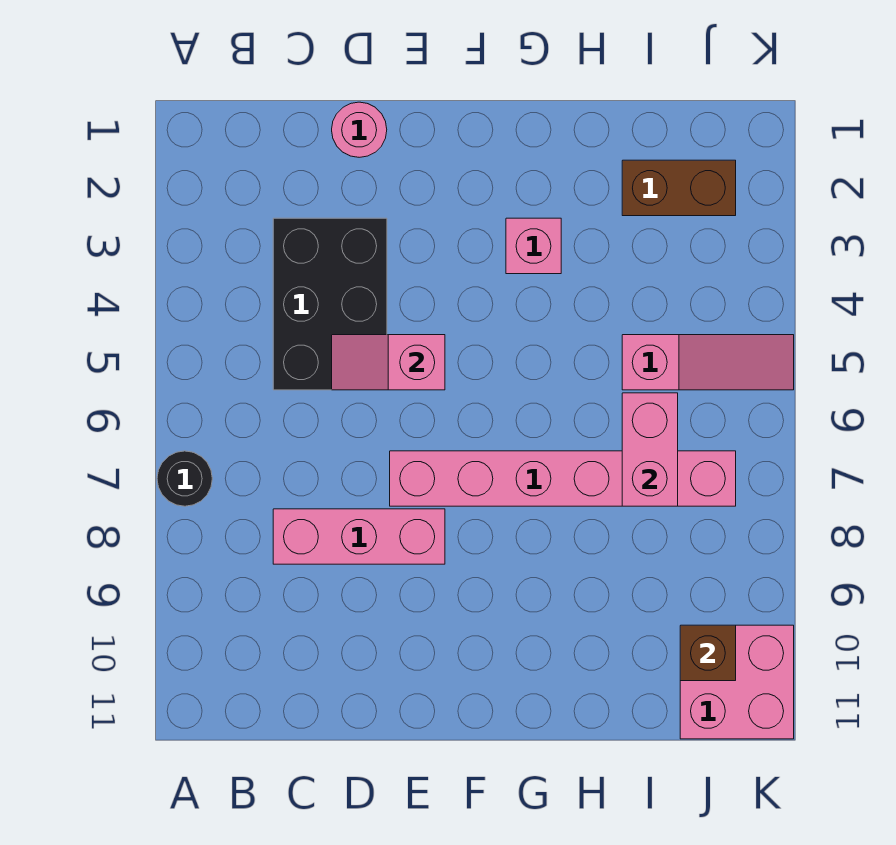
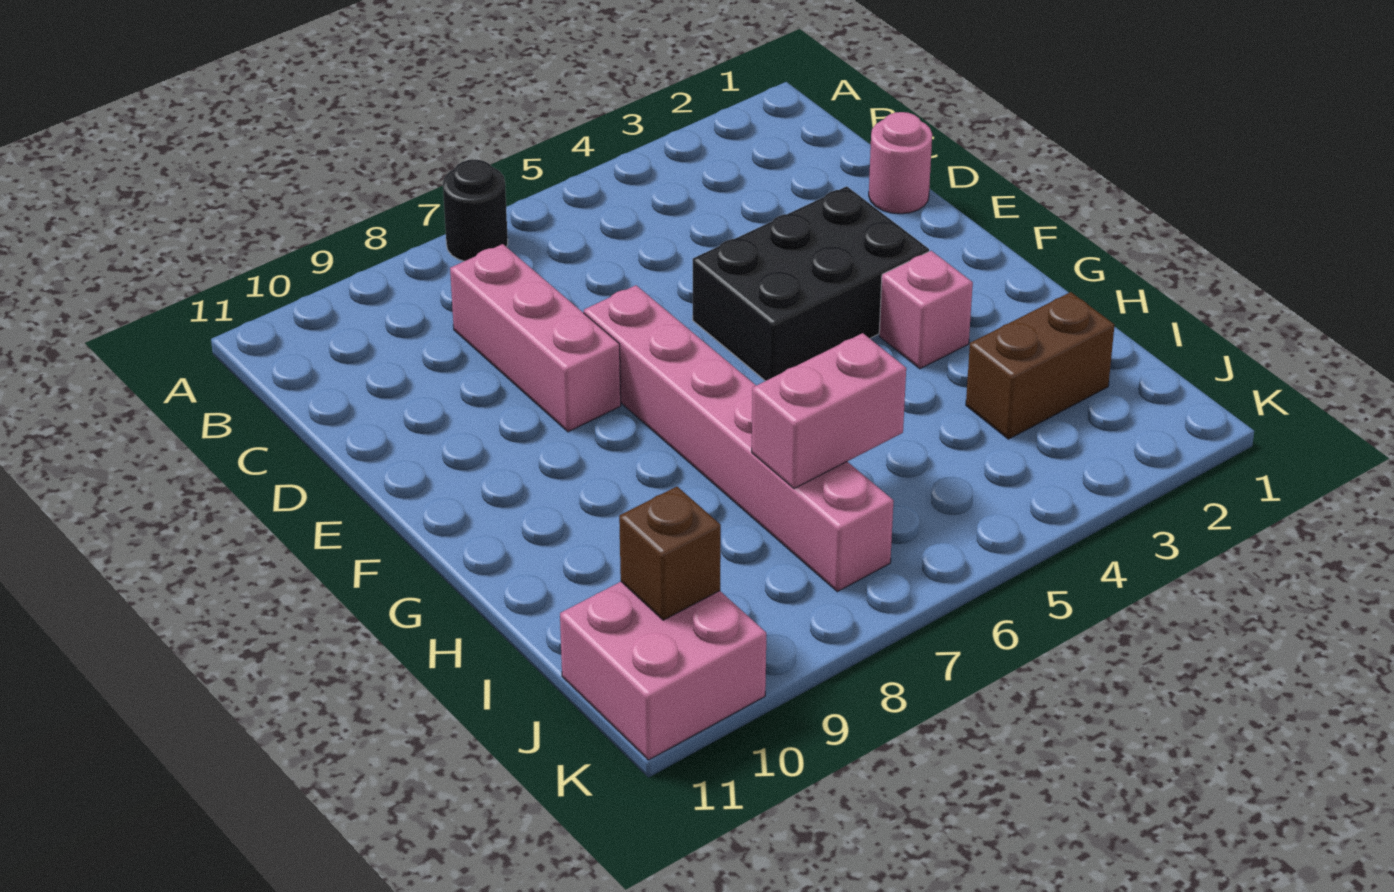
black brick C3:D5 level 1 -> black brick E3:F5 level 1
pink slope D5:E5 level 2 top E -> none
brown brick I2:J2 level 1 -> brown brick I2:I3 level 1
pink slope I5:K5 level 1 top I -> none

